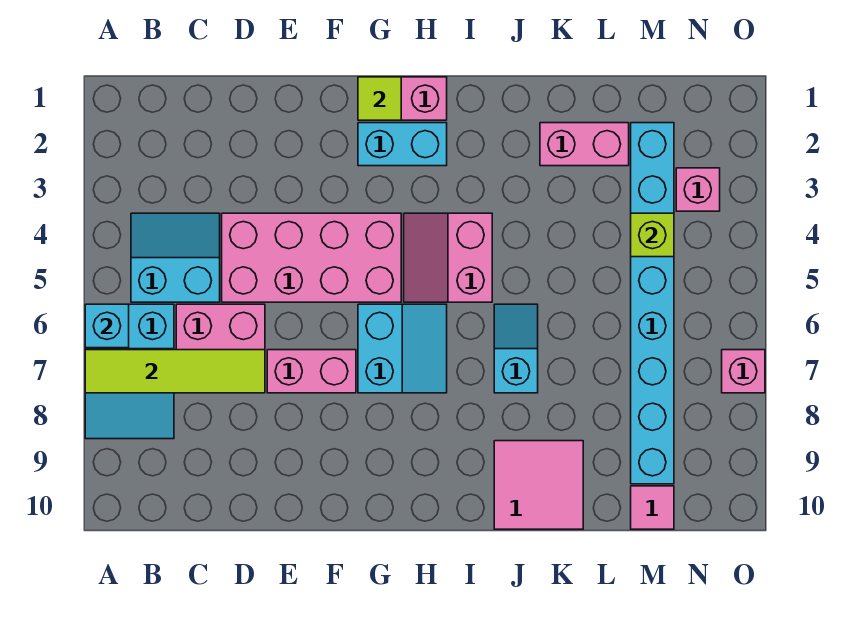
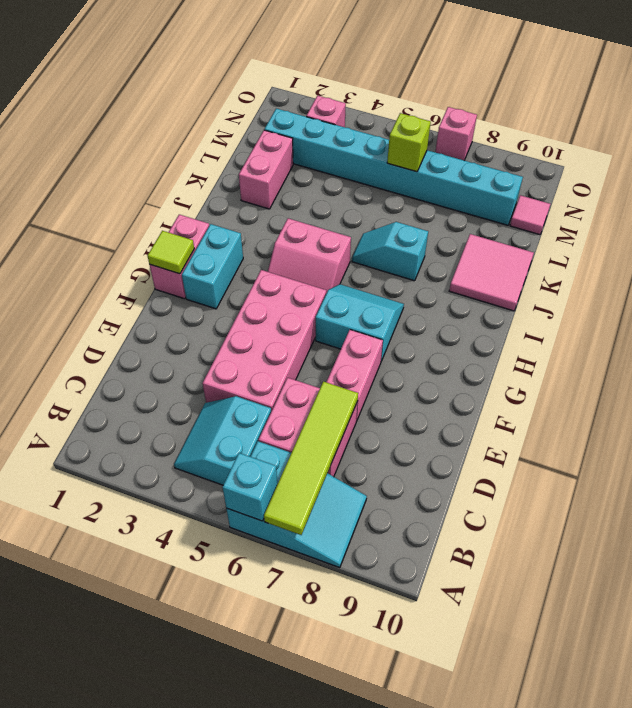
lime brick M4 level 2 -> lime brick M6 level 2

